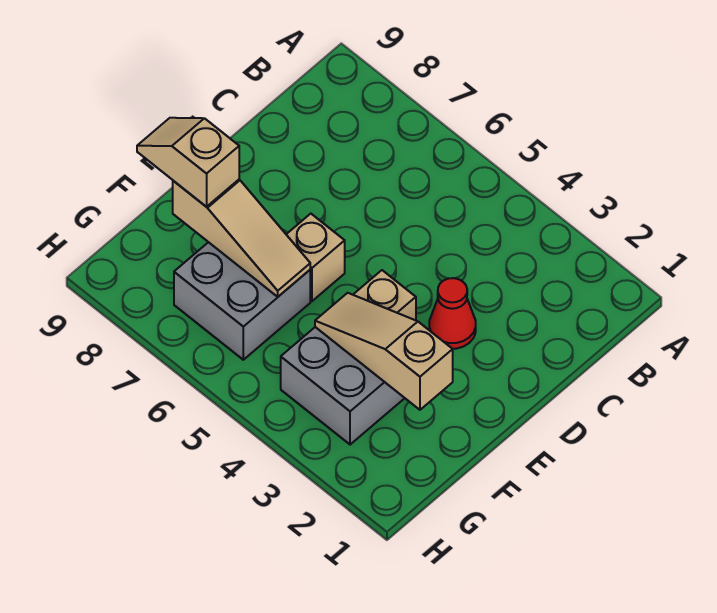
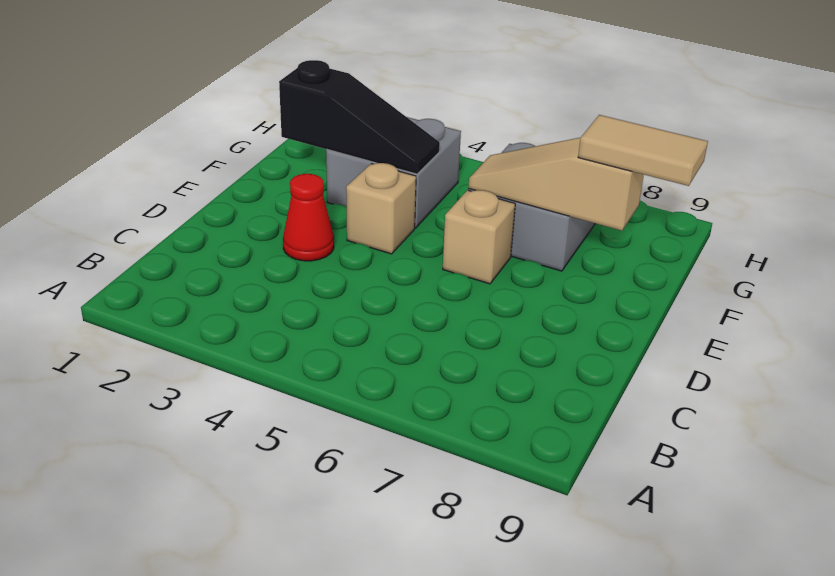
tan slope F2:F4 level 2 top 2 -> black slope F2:F4 level 2 top 2
tan slope F8:F9 level 3 top 8 -> tan tile F8:F9 level 3

